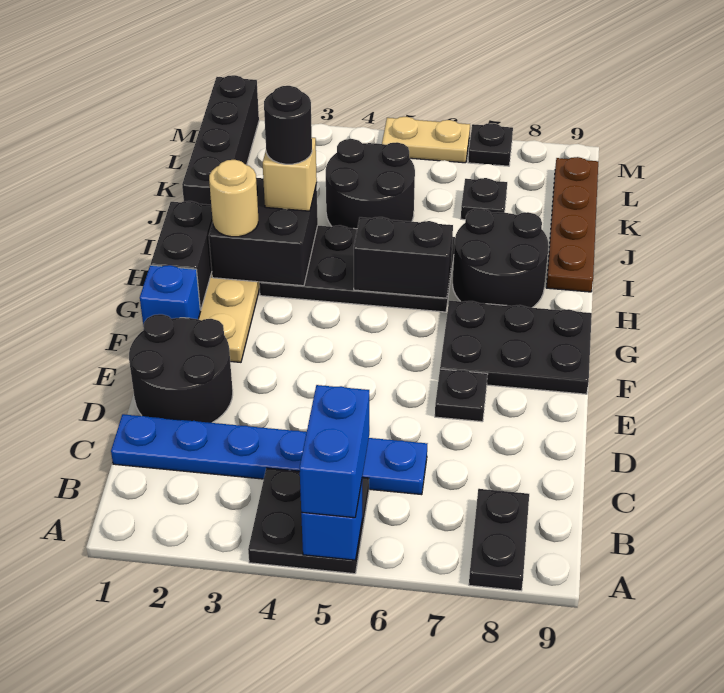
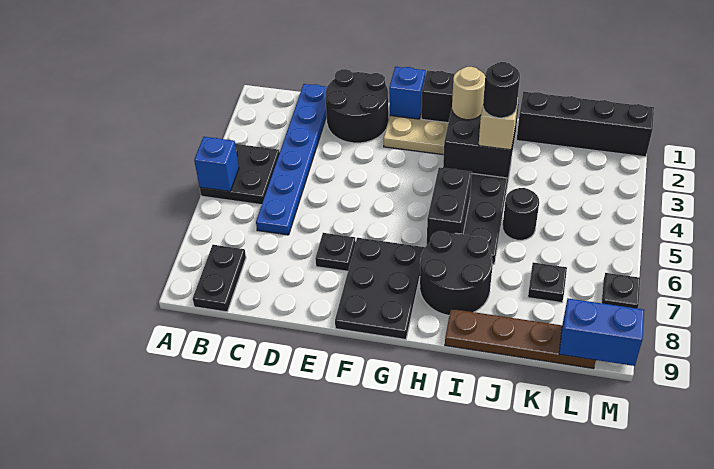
blue brick A5:B5 level 3 -> blue brick L9:M9 level 2
black plate A8:B8 level 1 -> black plate B8:B9 level 1
black round brick J4:K5 level 1 -> black round brick J5 level 1
tan plate M5:M6 level 1 -> none

